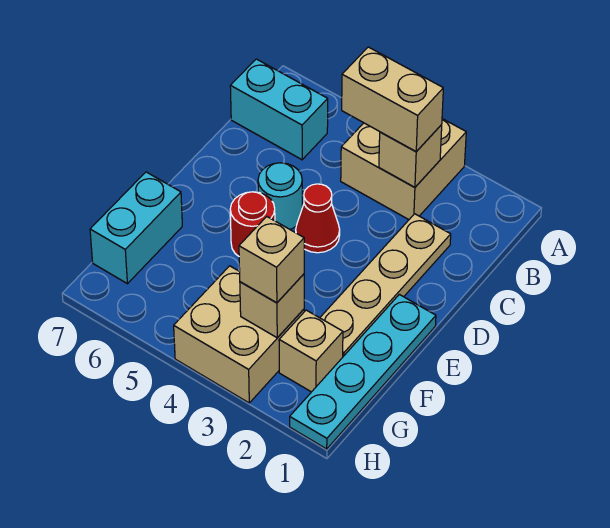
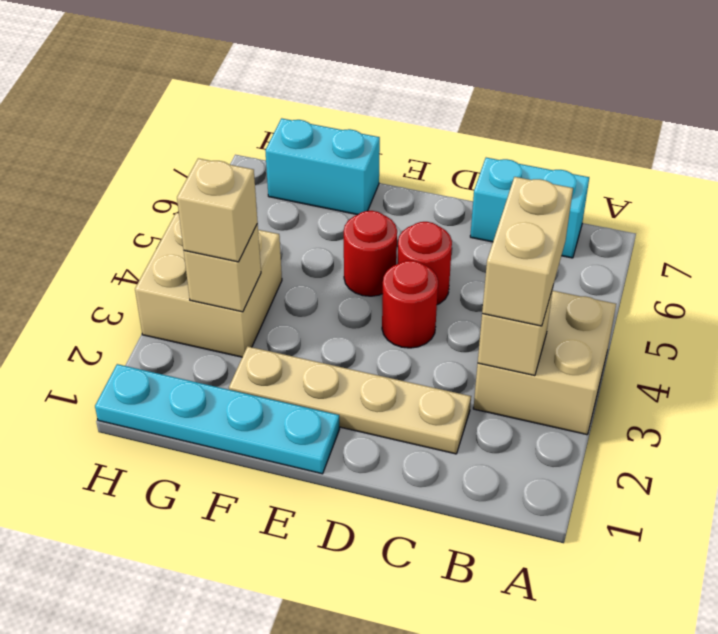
cyan brick B6:B7 level 1 -> cyan brick B7:C7 level 1
red cone D4 level 1 -> red round brick D4 level 1
cyan round brick D5 level 1 -> red round brick D5 level 1
tan brick G2 level 1 -> none

